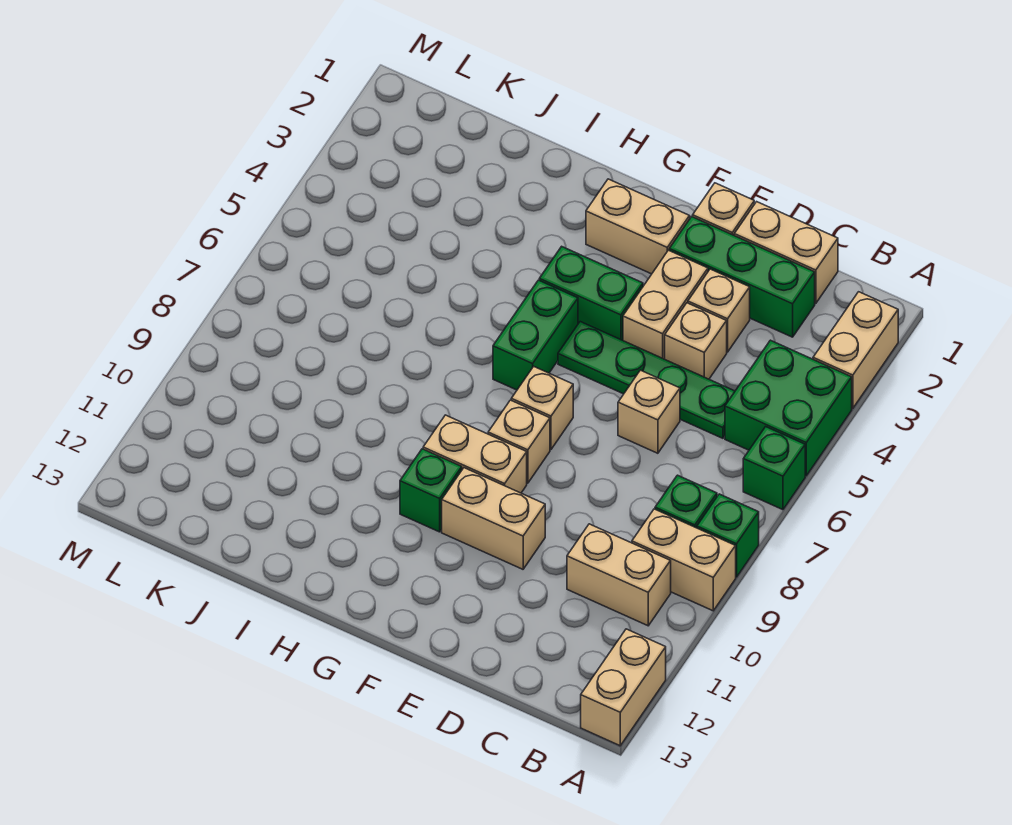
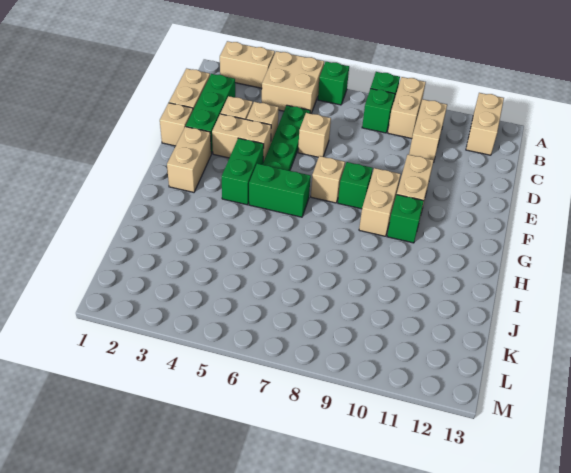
green brick A4:B5 level 1 -> tan brick A4:B5 level 1
tan brick A12:A13 level 1 -> tan brick A12:B12 level 1
tan brick F8 level 1 -> green brick F8 level 1

